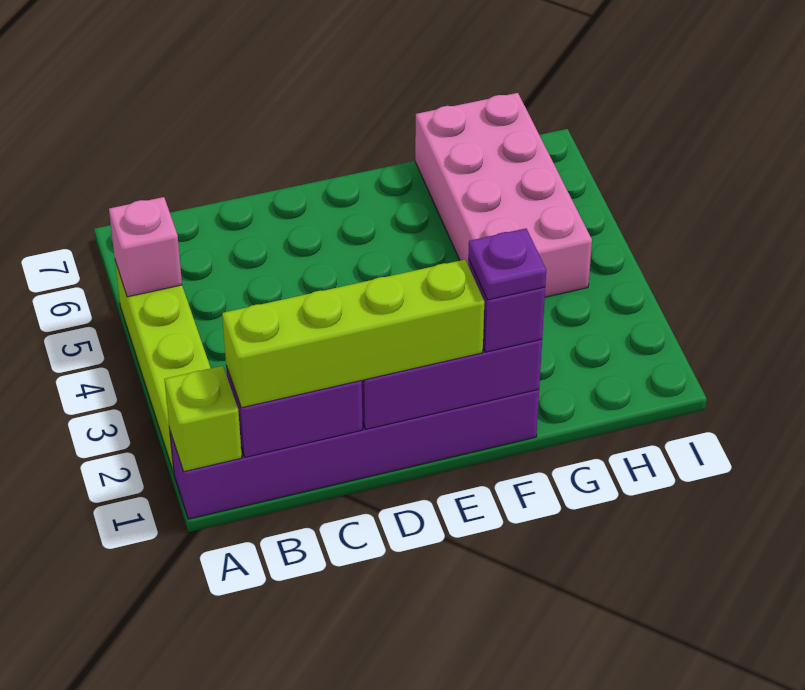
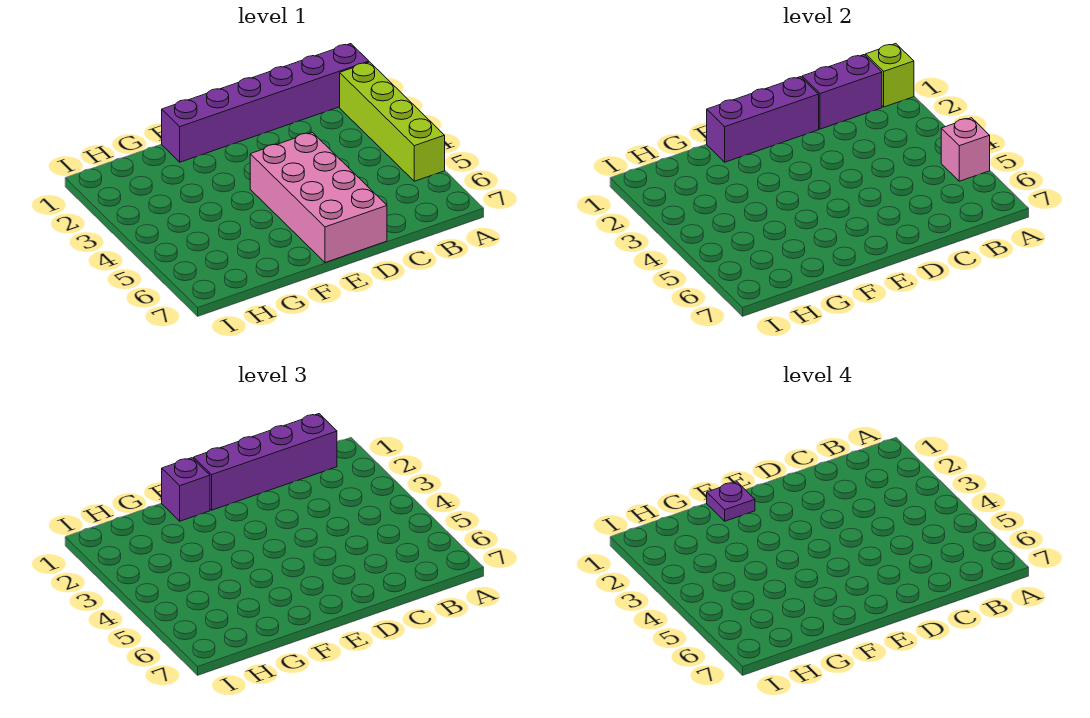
lime brick B1:E1 level 3 -> purple brick B1:E1 level 3
pink brick G4:H7 level 1 -> pink brick D4:E7 level 1

